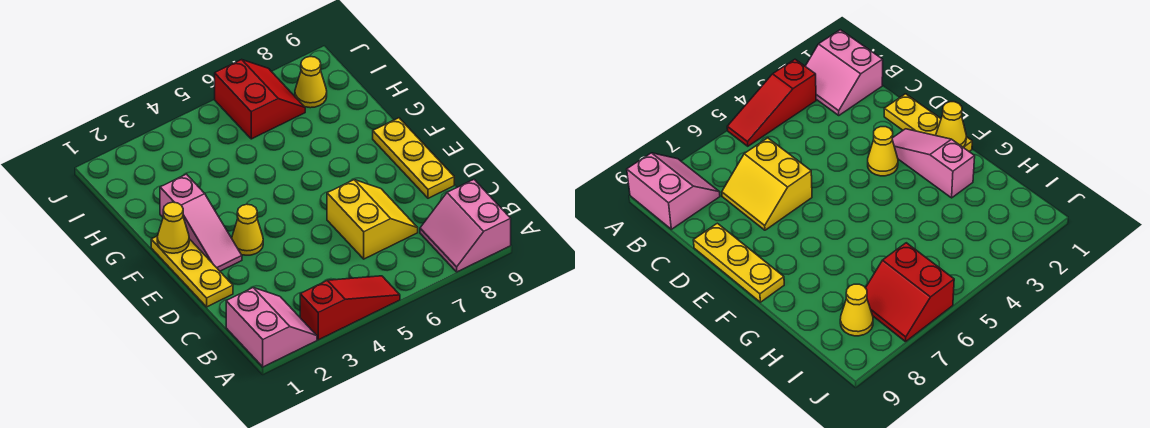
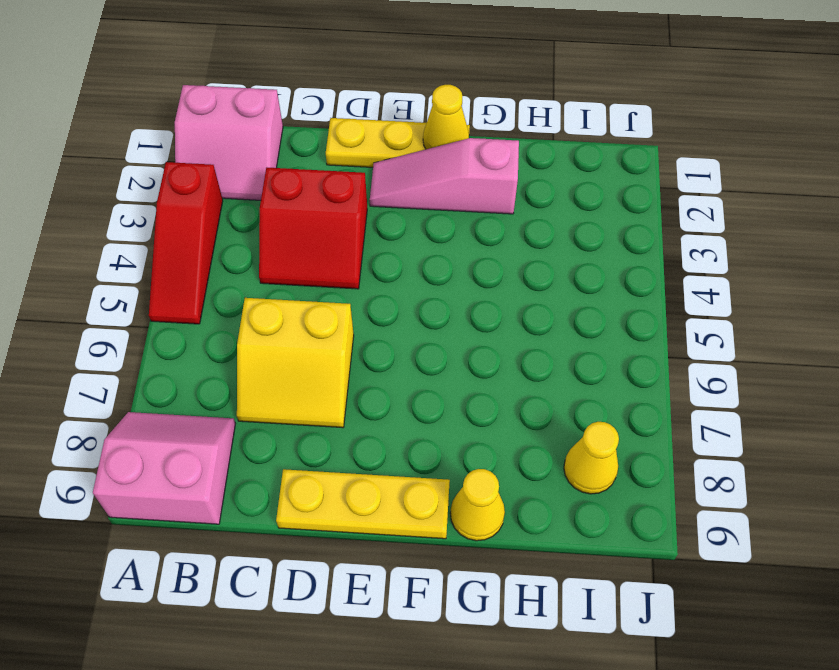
yellow cone E3 level 1 -> yellow cone G9 level 1
red slope I6:J7 level 1 top 6 -> red slope C3:D4 level 1 top 3

